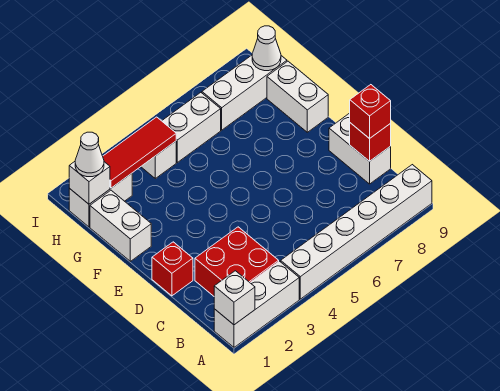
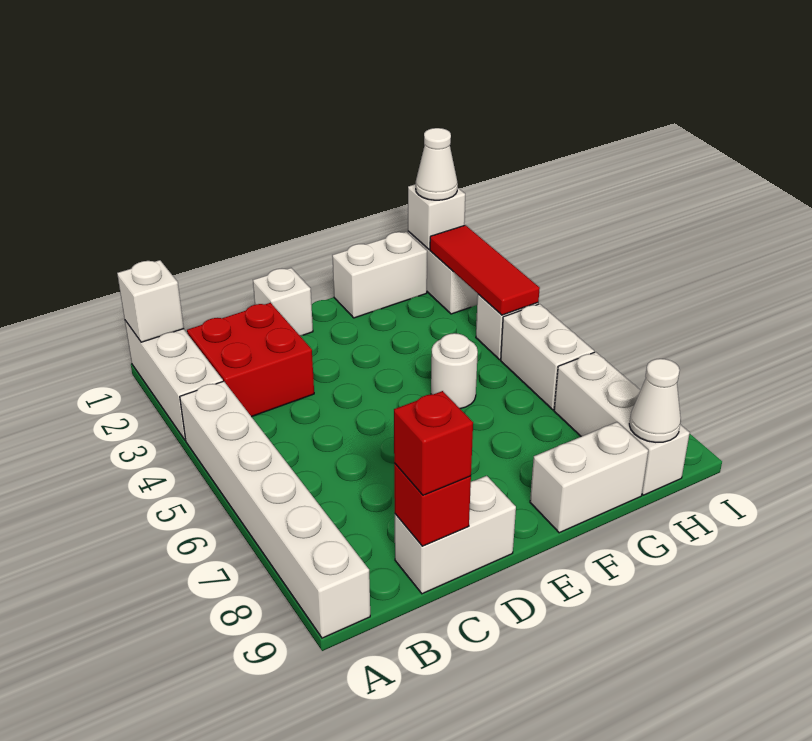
red brick D1 level 1 -> white brick D1 level 1
none -> white round brick F5 level 1

